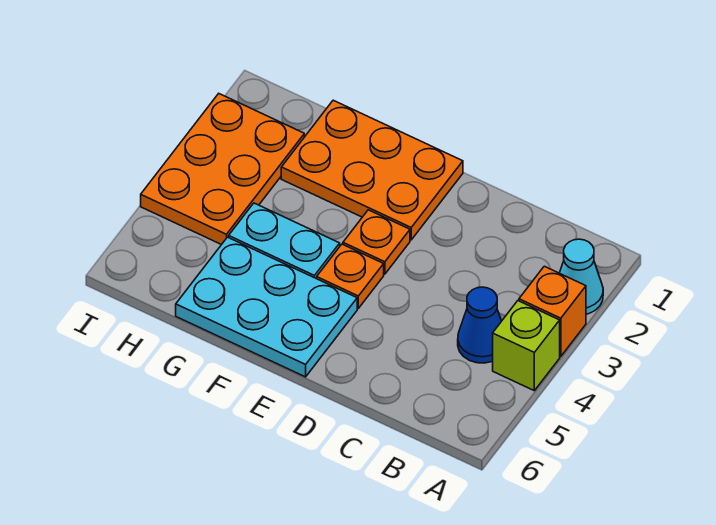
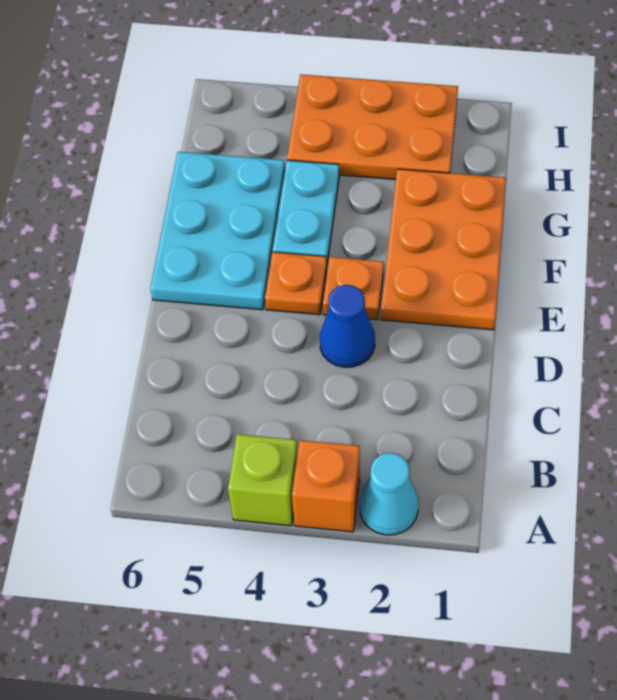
blue cone B4 level 1 -> blue cone D3 level 1

